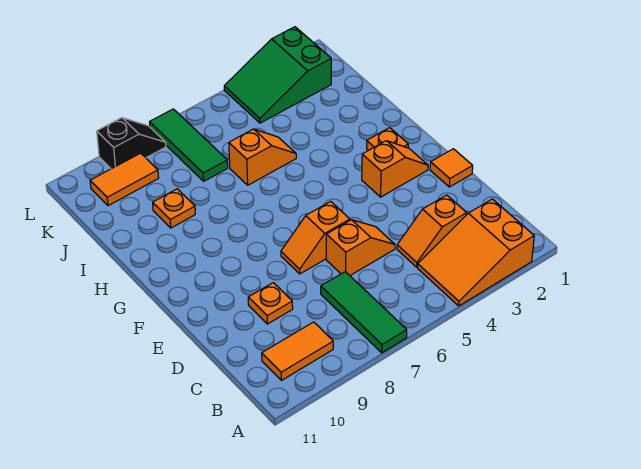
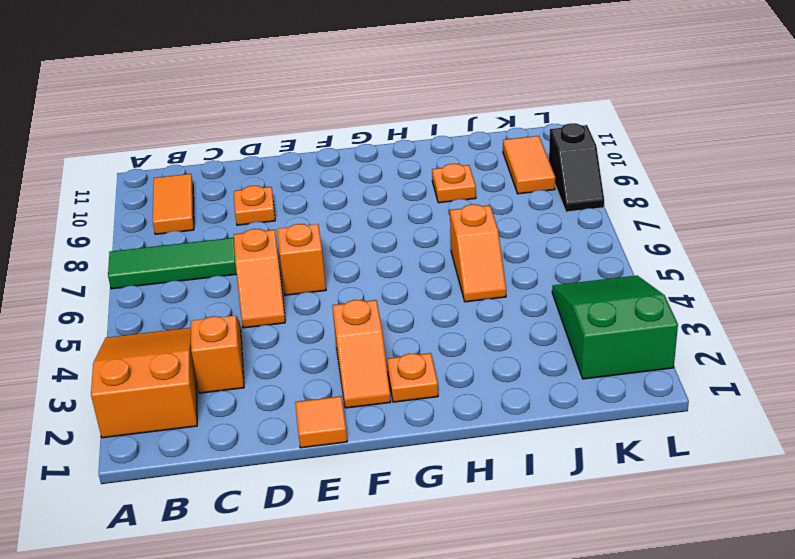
green tile J7:L7 level 1 -> none

